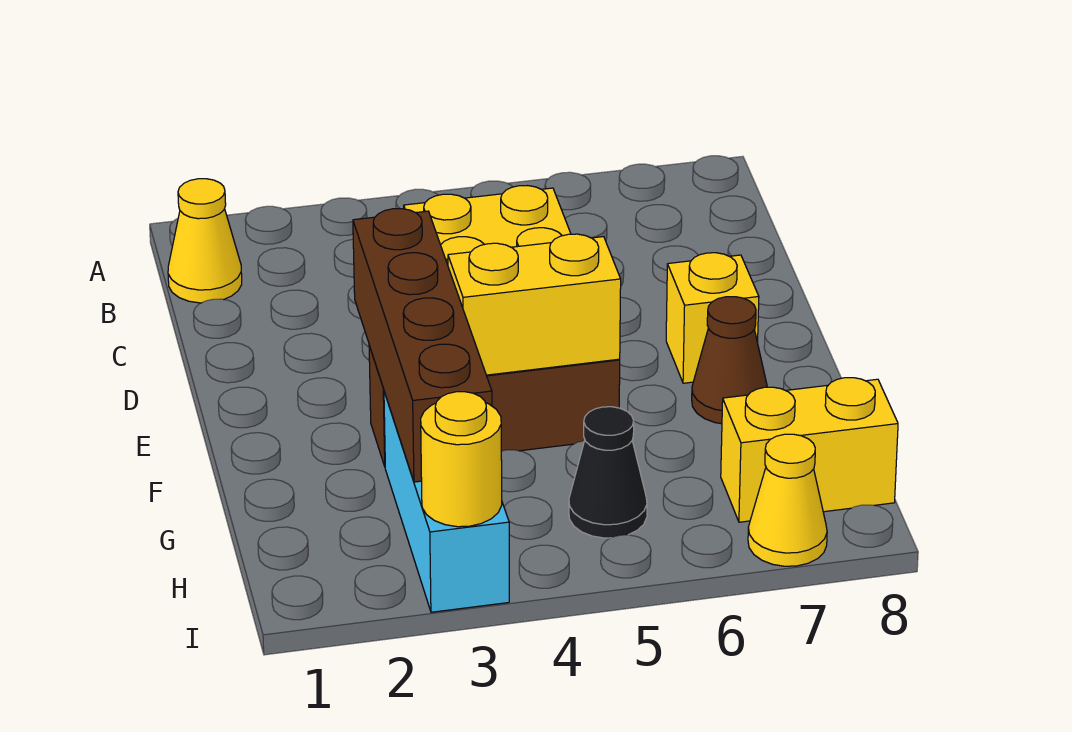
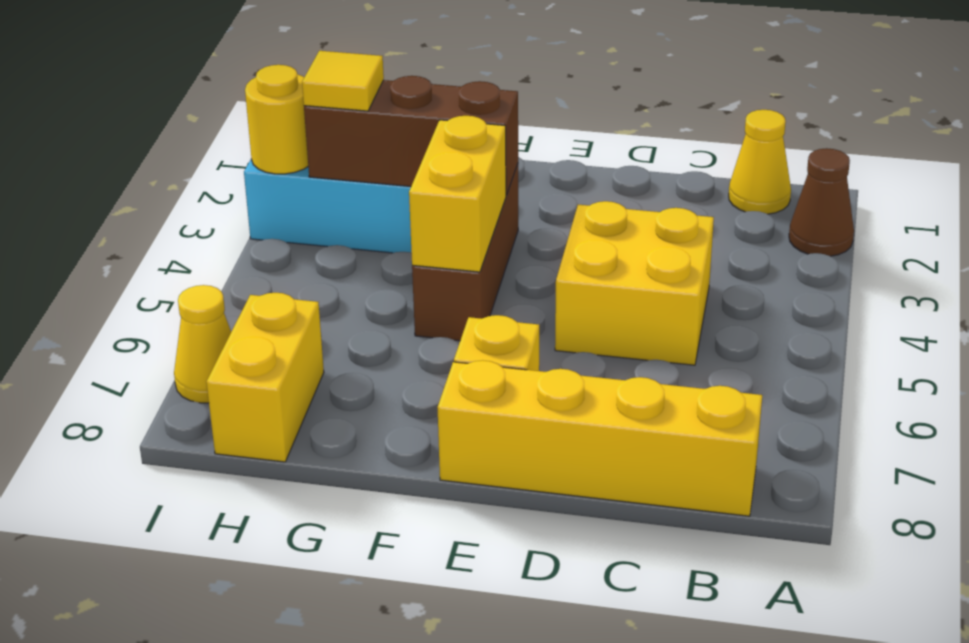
none -> yellow brick B8:E8 level 1
brown brick E3:H3 level 2 -> brown brick F3:H3 level 2
brown cone F7 level 1 -> brown cone A2 level 1
none -> yellow tile H3 level 3
black cone H5 level 1 -> none

